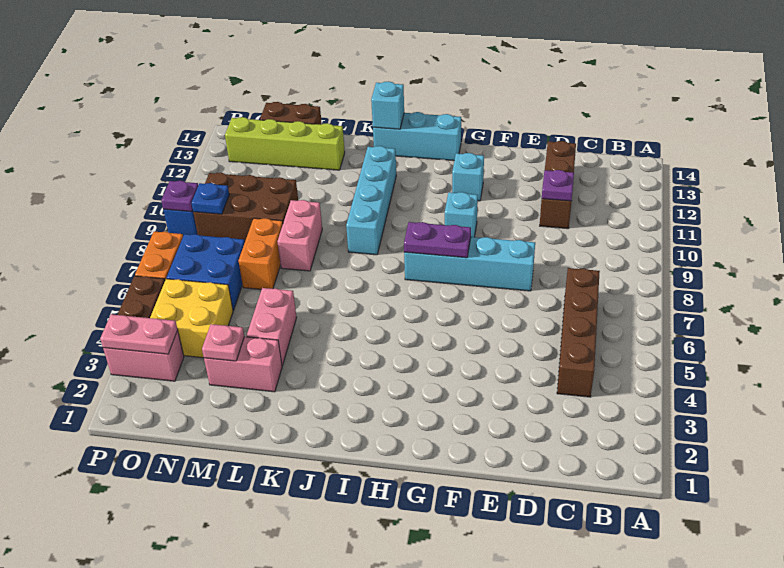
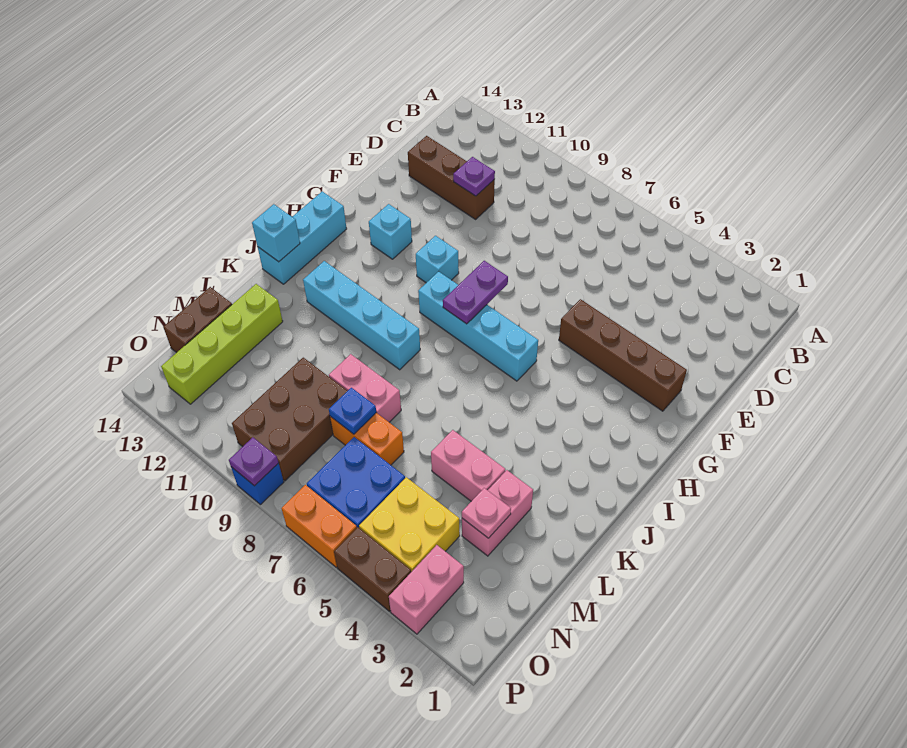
brown brick C4:C7 level 1 -> brown brick F2:F5 level 1
cyan brick E8:H8 level 1 -> cyan brick H6:H9 level 1
pink plate O3:P3 level 2 -> none
blue plate O9 level 2 -> blue plate M8 level 2

